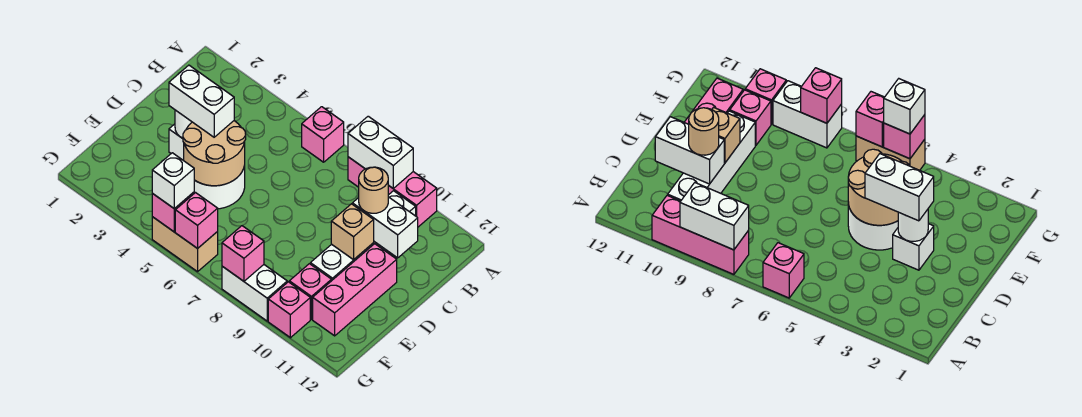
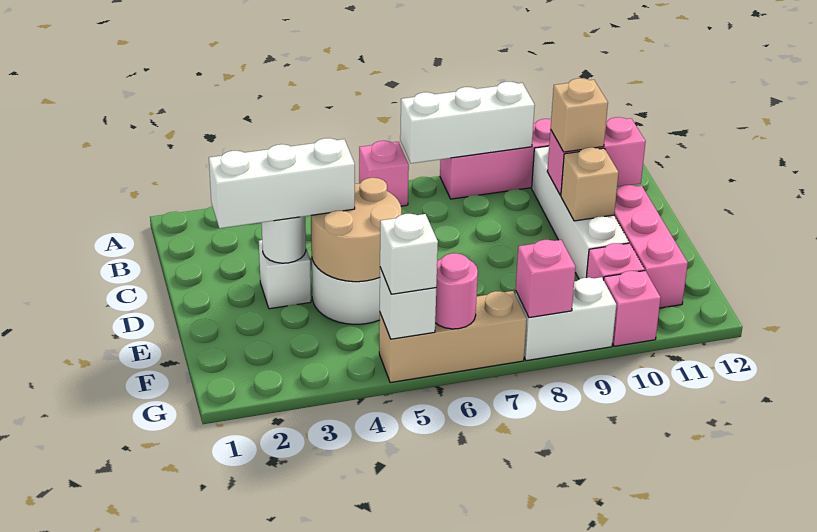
white brick A8:A9 level 2 -> white brick A7:A9 level 2
white brick C10:C11 level 2 -> pink brick C10:C11 level 2
tan round brick C10 level 3 -> tan brick C10 level 3
white brick D3:D4 level 3 -> white brick D2:D4 level 3
tan brick G5:G6 level 1 -> tan brick G5:G7 level 1
pink brick G5 level 2 -> white brick G5 level 2
pink brick G6 level 2 -> pink round brick G6 level 2

